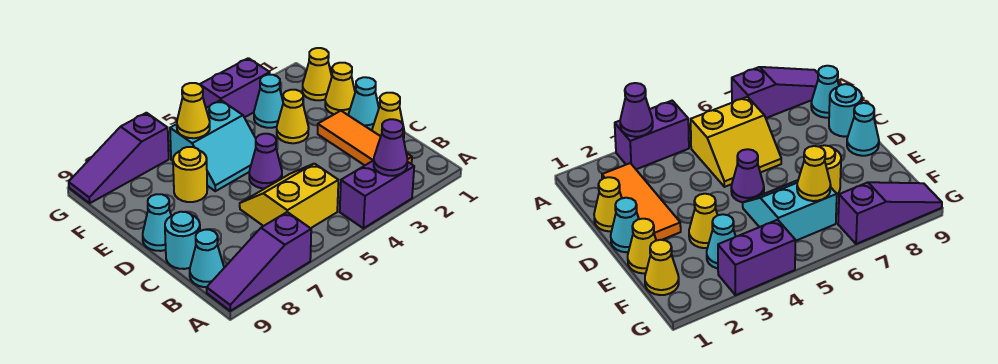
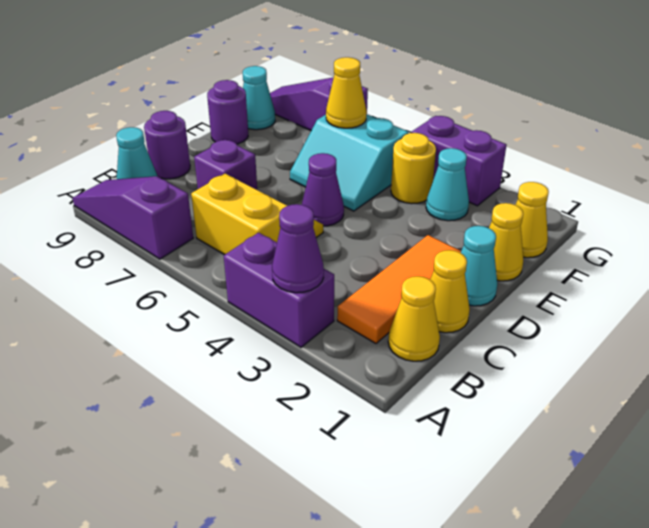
none -> purple brick C7 level 1
cyan round brick C9 level 1 -> purple round brick C9 level 1
cyan cone D9 level 1 -> cyan cone F9 level 1
yellow cone E3 level 1 -> yellow cone B1 level 1
yellow round brick E7 level 1 -> yellow round brick F4 level 1
none -> purple round brick E9 level 1

